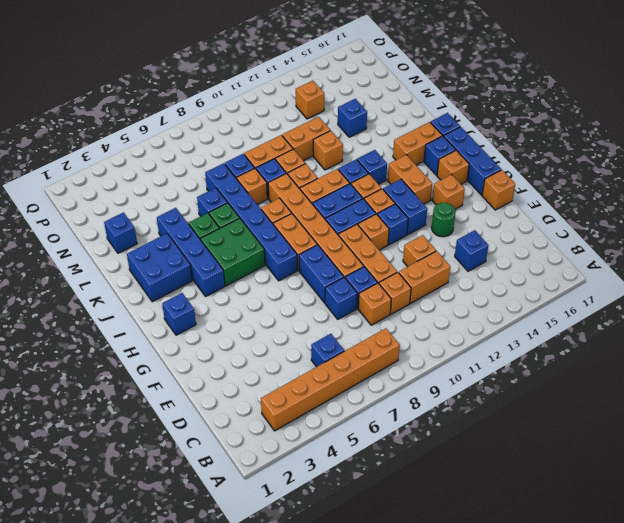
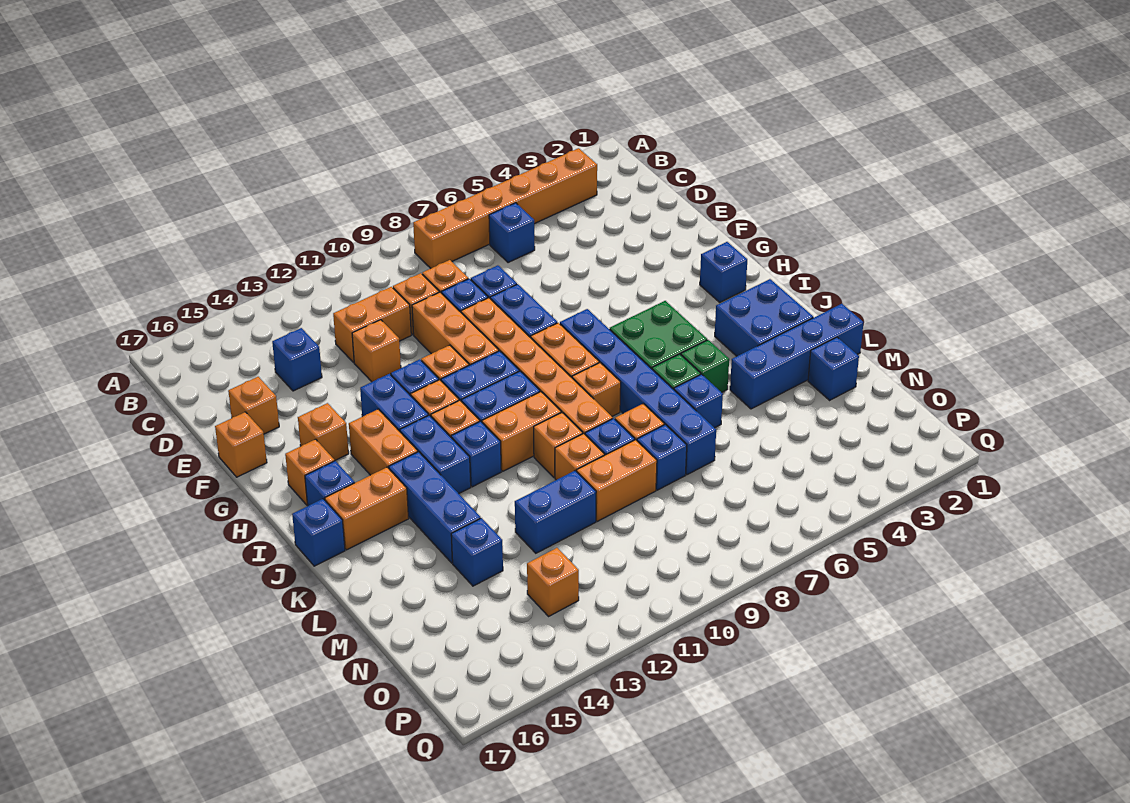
green round brick F14 level 1 -> none
blue brick G17:I17 level 1 -> blue brick J14:L14 level 1
blue brick I4:L4 level 1 -> blue brick L1:L4 level 1
blue brick J13 level 1 -> blue brick I13:J13 level 1
orange brick L12 level 1 -> orange brick E16 level 1
orange brick M11:M12 level 1 -> blue brick M11:M12 level 1

